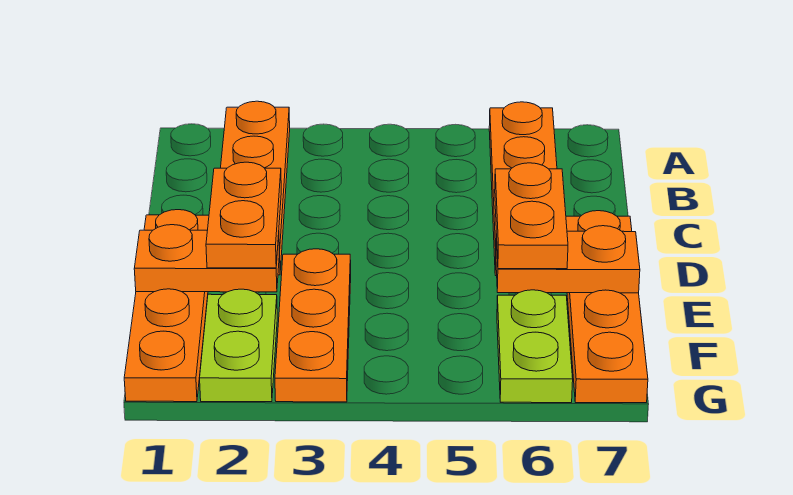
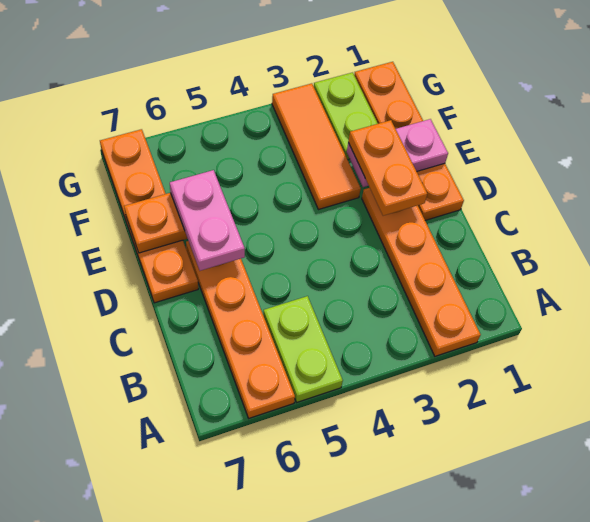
orange plate D6:E6 level 3 -> pink plate D6:E6 level 3
orange plate E1:E2 level 2 -> pink plate E1:E2 level 2
orange plate E3:G3 level 1 -> orange tile E3:G3 level 1
lime plate F6:G6 level 1 -> lime plate A5:B5 level 1

